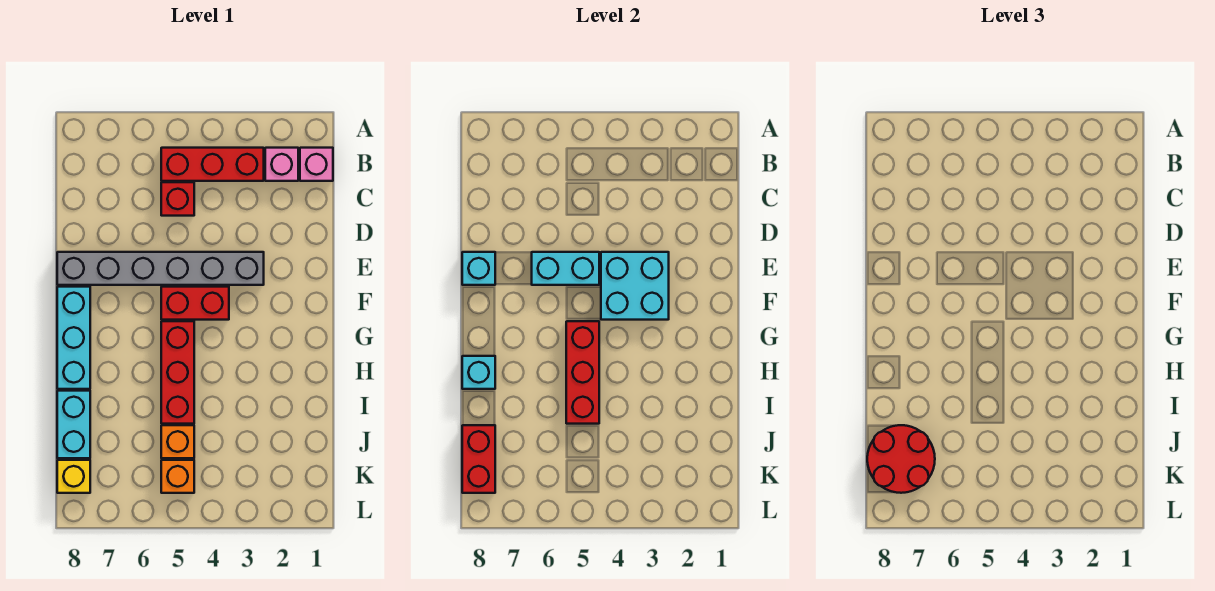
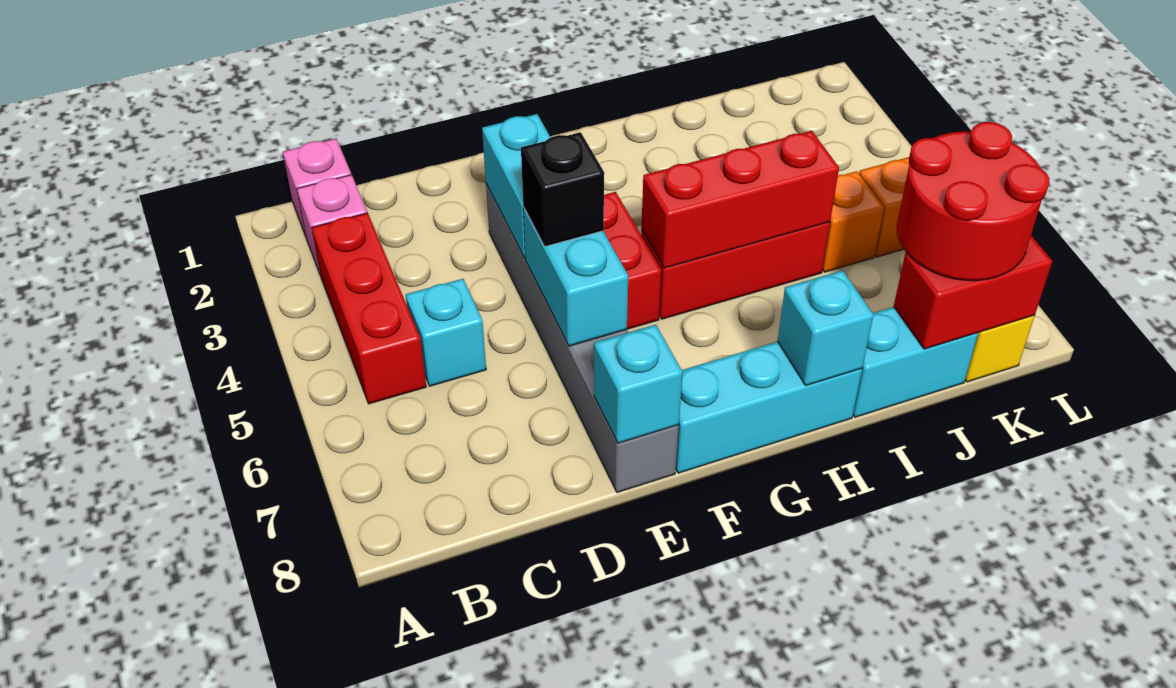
red brick C5 level 1 -> cyan brick C5 level 1
cyan brick E3:F4 level 2 -> cyan brick E3:E4 level 2
none -> black brick E5 level 3

